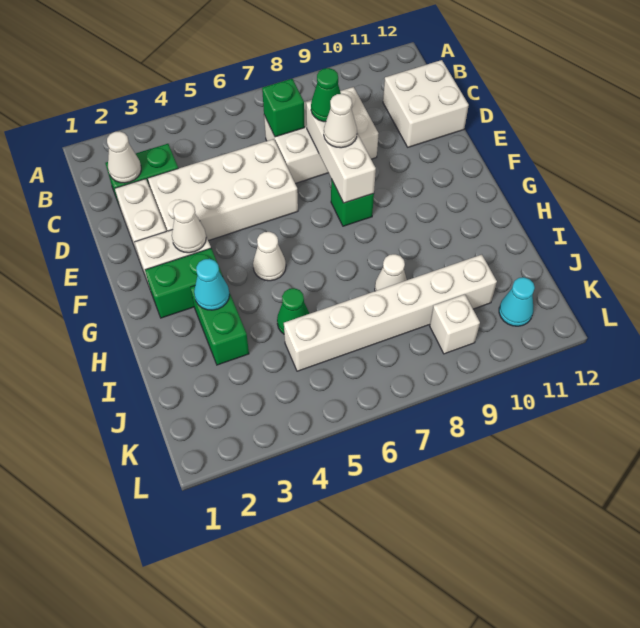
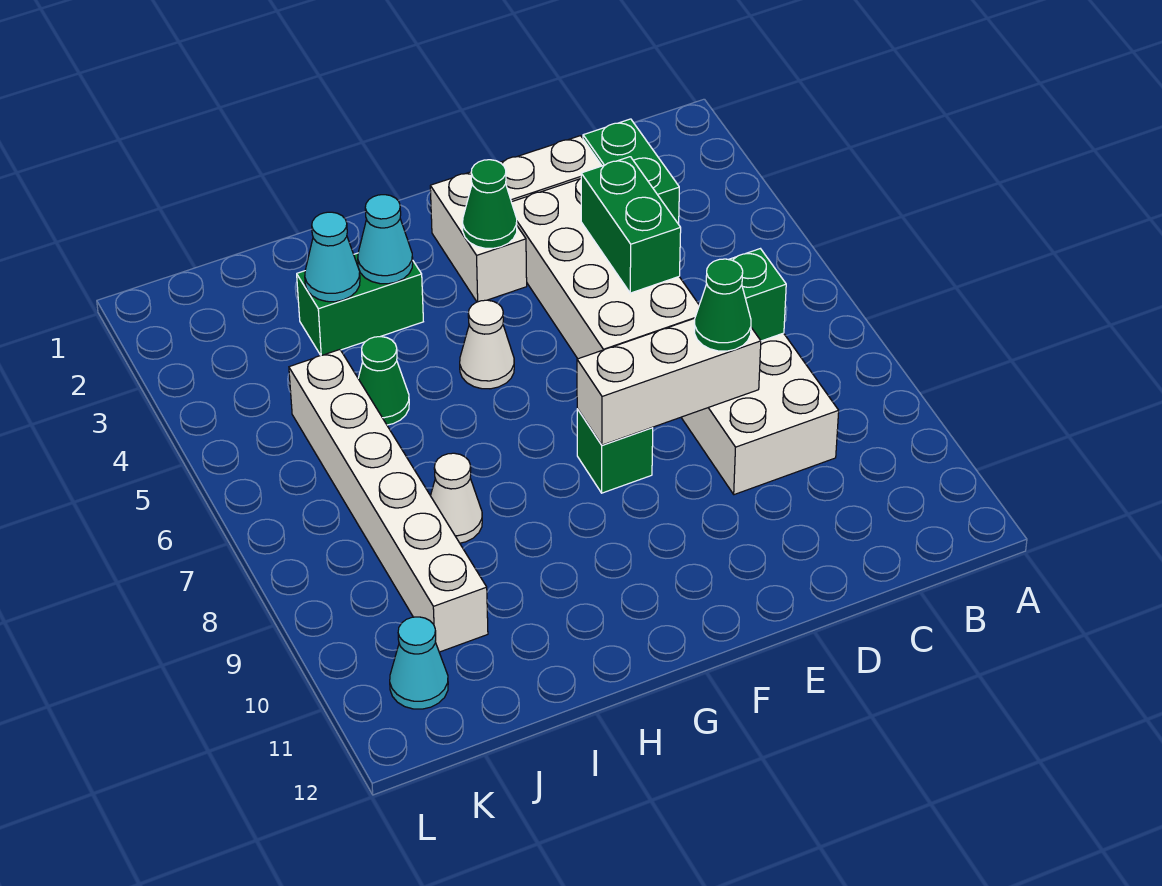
white cone C2 level 2 -> none
white brick C11:D12 level 1 -> none
white cone E8 level 3 -> none
white cone F3 level 2 -> green cone F3 level 2
green brick G2:G3 level 1 -> green brick D4:D5 level 2
none -> cyan cone I3 level 2
white brick K9 level 1 -> none

